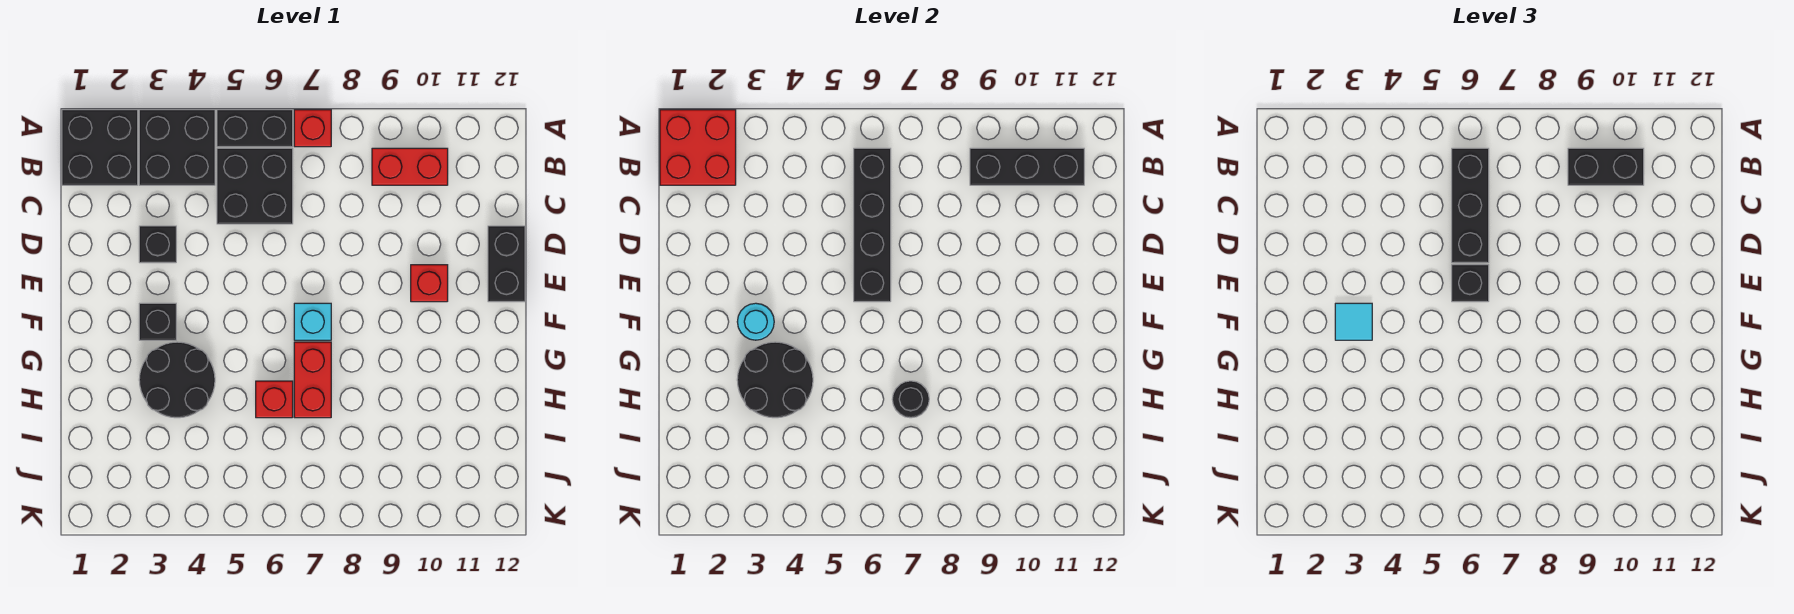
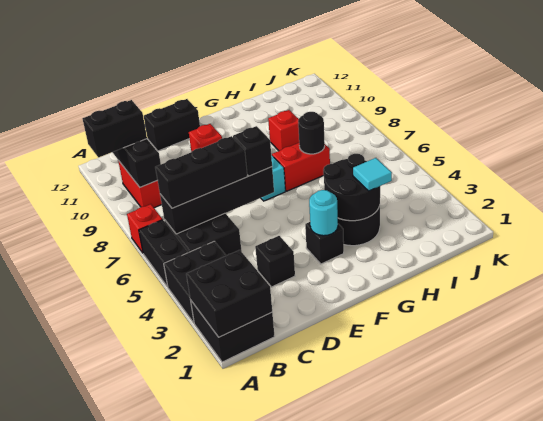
red brick A1:B2 level 2 -> black brick A1:B2 level 2
black brick B9:B10 level 3 -> black brick A10:B10 level 3
cyan tile F3 level 3 -> cyan tile H3 level 3
red brick H6 level 1 -> red brick H9 level 1

